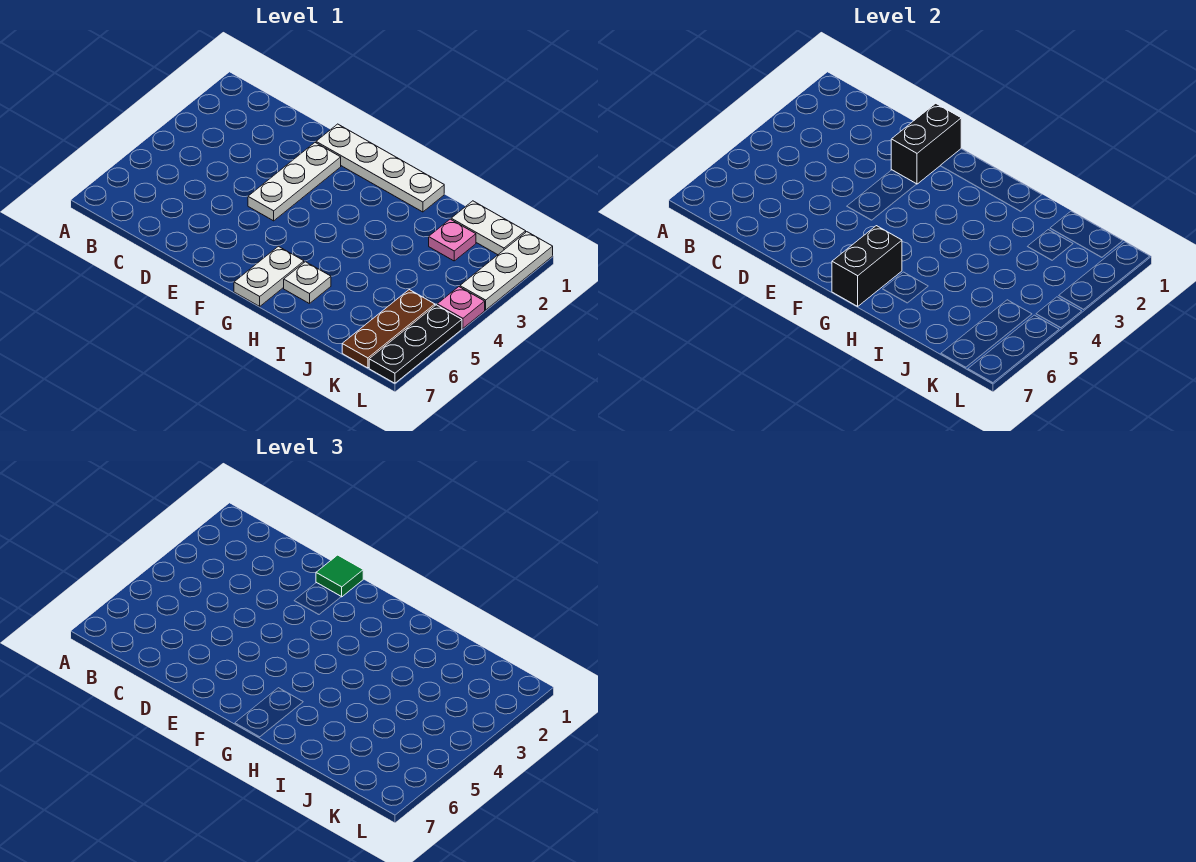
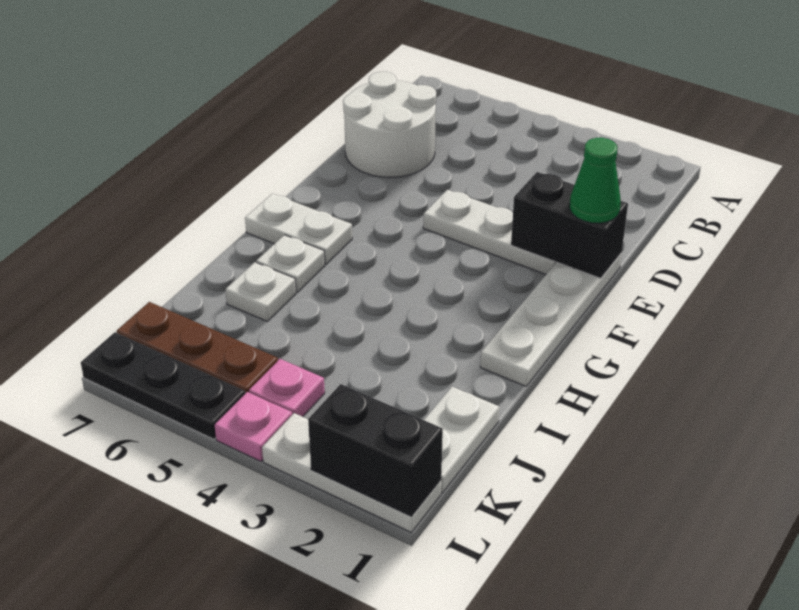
none -> white round brick C6:D7 level 1
green tile E1 level 3 -> green cone E1 level 3
black brick G6:G7 level 2 -> black brick L1:L2 level 2
none -> white plate I6 level 1
pink plate J2 level 1 -> pink plate K4 level 1

